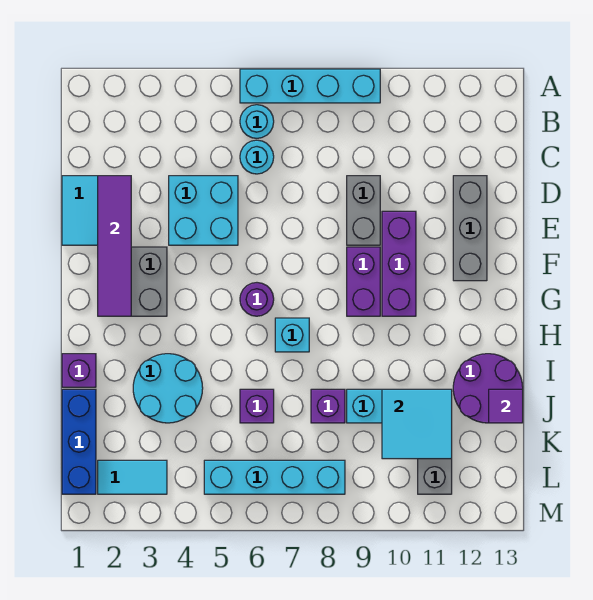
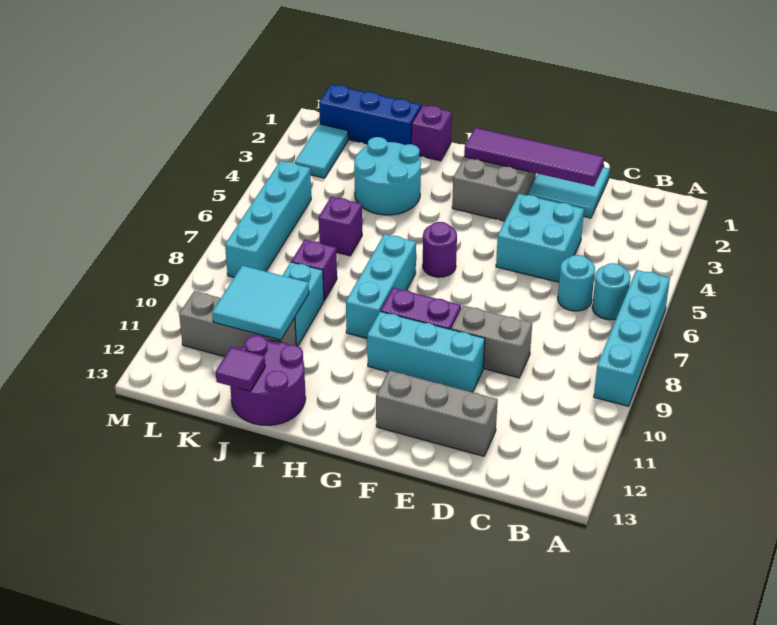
purple brick E10:G10 level 1 -> cyan brick E10:G10 level 1
cyan brick H7 level 1 -> cyan brick H7:H9 level 1

